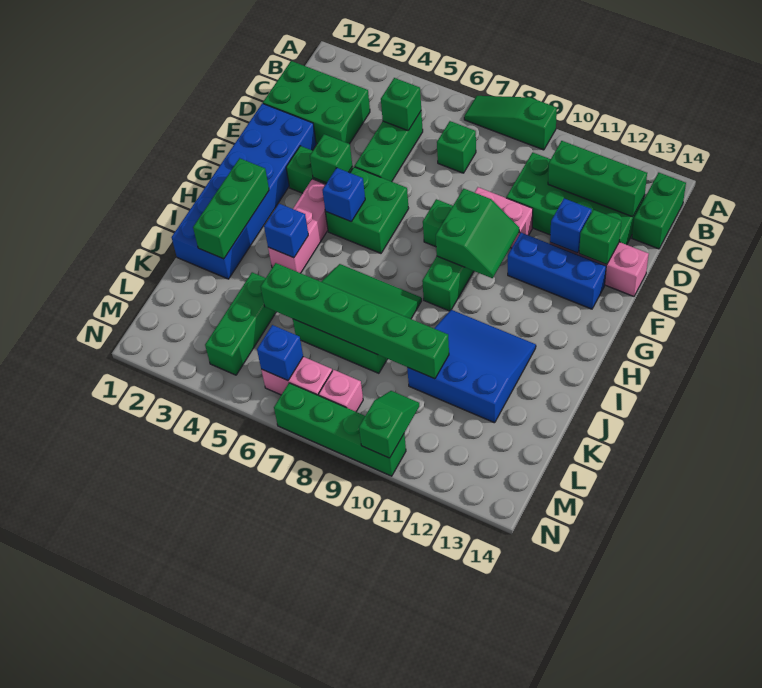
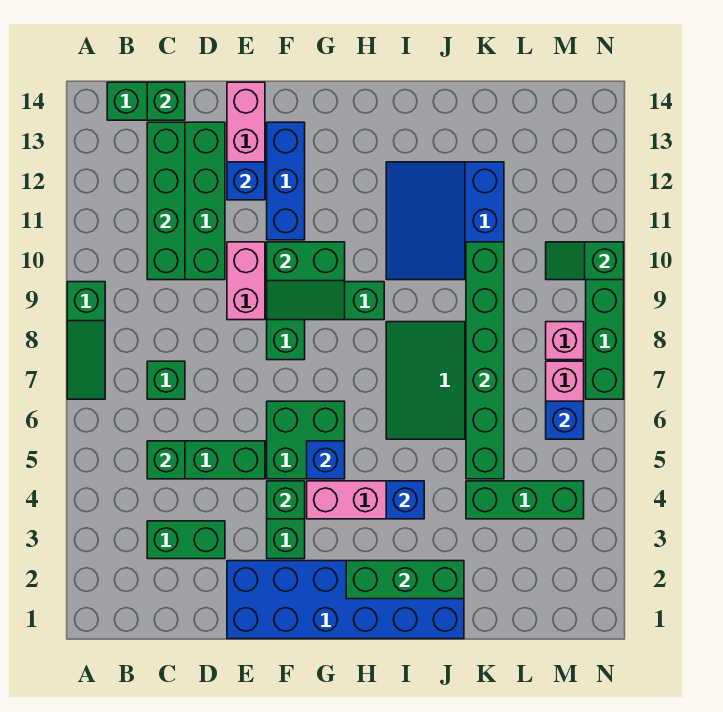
green brick C1:D3 level 1 -> green brick C3:D3 level 1
green brick C11:C13 level 2 -> green brick C10:C13 level 2
green brick E13 level 2 -> green brick C14 level 2
green slope F9:G10 level 2 top 9 -> green slope F9:G10 level 2 top 10

